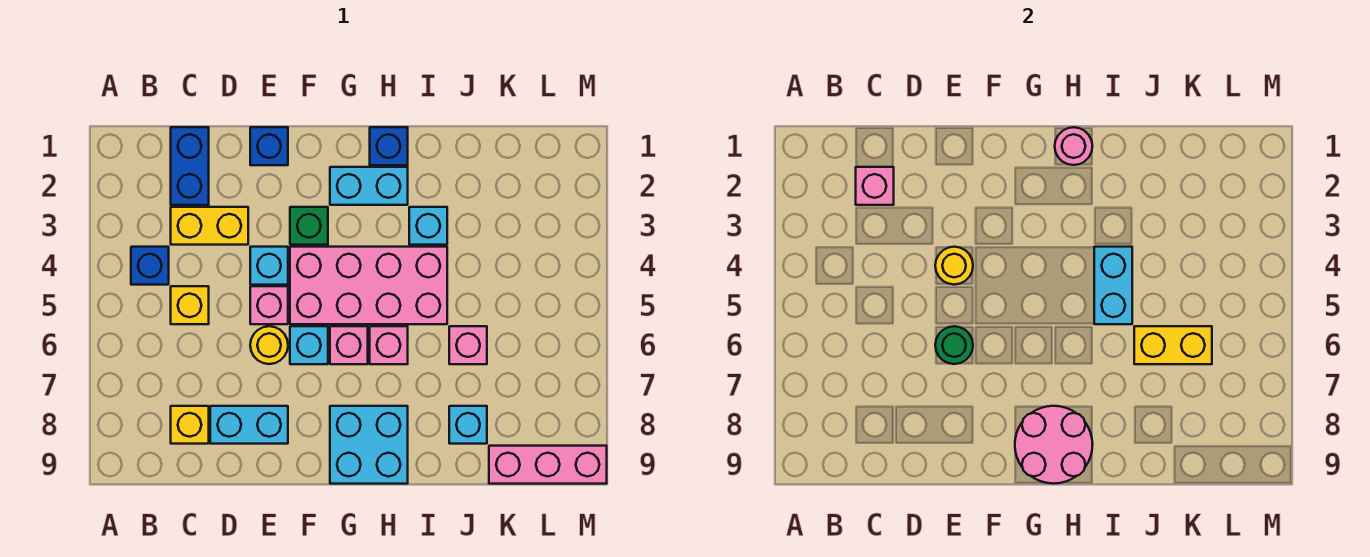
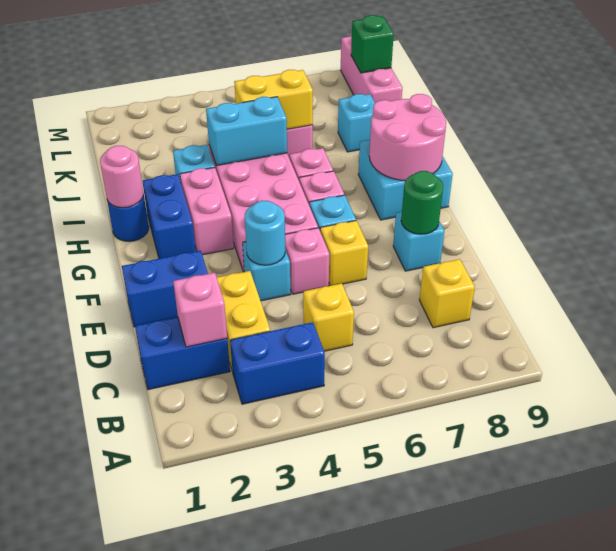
blue brick B4 level 1 -> blue brick B3:B4 level 1
cyan brick D8:E8 level 1 -> cyan brick E8 level 1
blue brick E1 level 1 -> blue brick E1:E2 level 1
yellow round brick E4 level 2 -> cyan round brick E4 level 2
yellow round brick E6 level 1 -> yellow brick E6 level 1
green round brick E6 level 2 -> green round brick E8 level 2
green brick F3 level 1 -> green brick L9 level 2
cyan brick G2:H2 level 1 -> blue brick G2:H2 level 1
none -> pink brick G3:H3 level 1
blue brick H1 level 1 -> blue round brick H1 level 1
yellow brick J6:K6 level 2 -> yellow brick J5:J6 level 2

